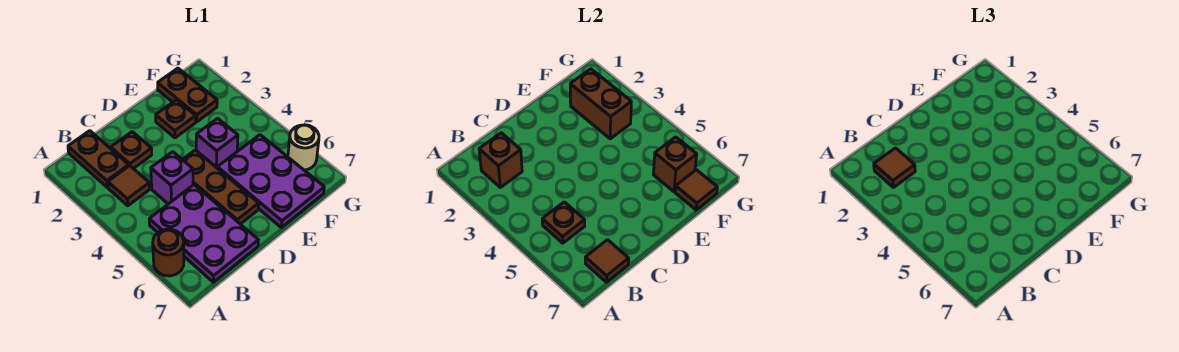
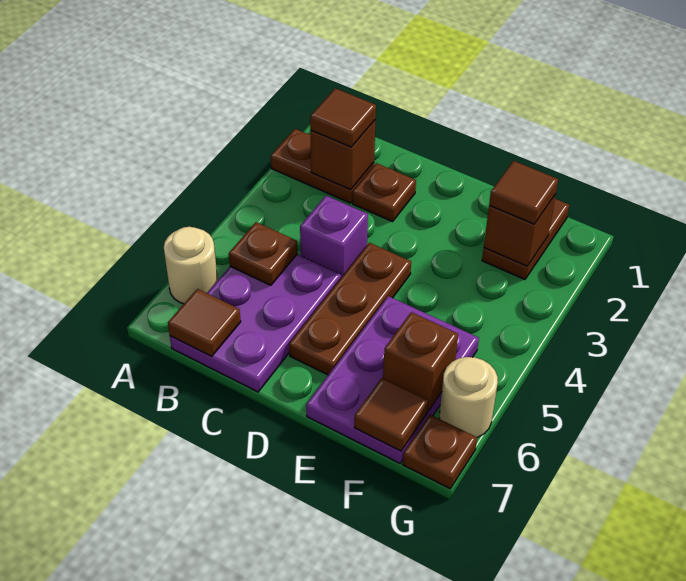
brown round brick A6 level 1 -> tan round brick A6 level 1
brown plate B1:B2 level 1 -> brown plate A2:B2 level 1
brown tile B3 level 1 -> brown tile F2 level 3
brown plate E2 level 1 -> brown plate G7 level 1
purple brick E4 level 1 -> none
brown brick F2:F3 level 2 -> brown brick F2 level 2

